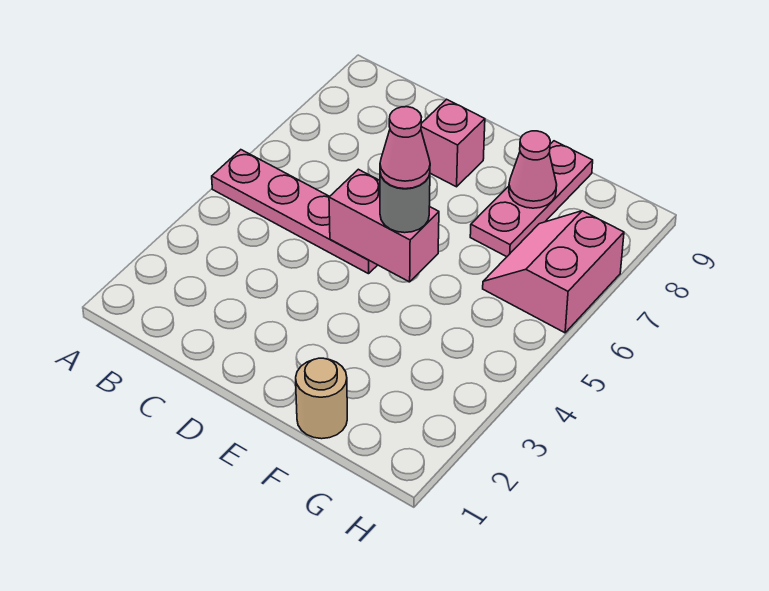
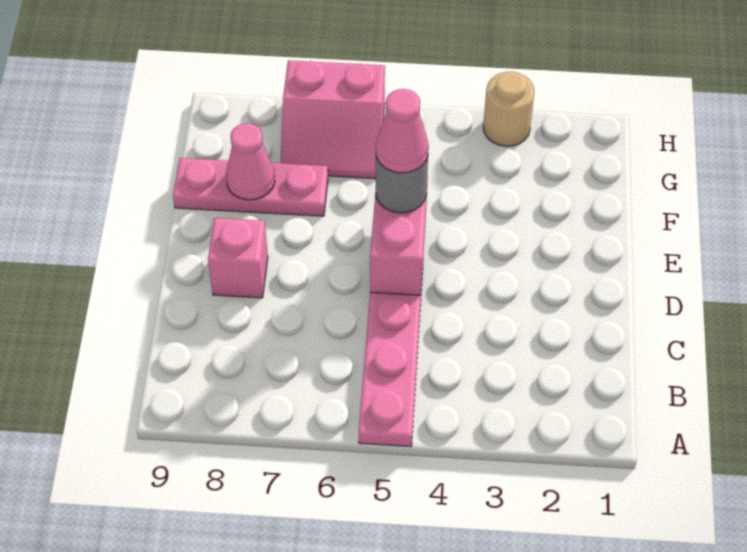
tan round brick F1 level 1 -> tan round brick H3 level 1

